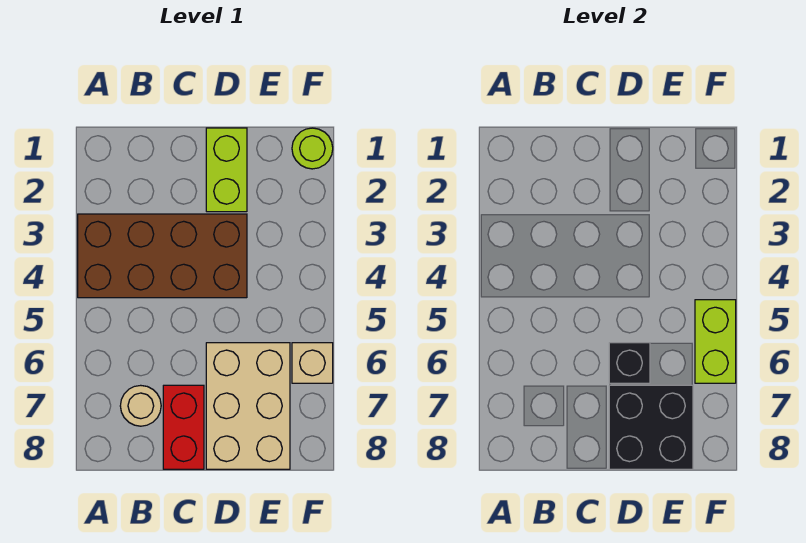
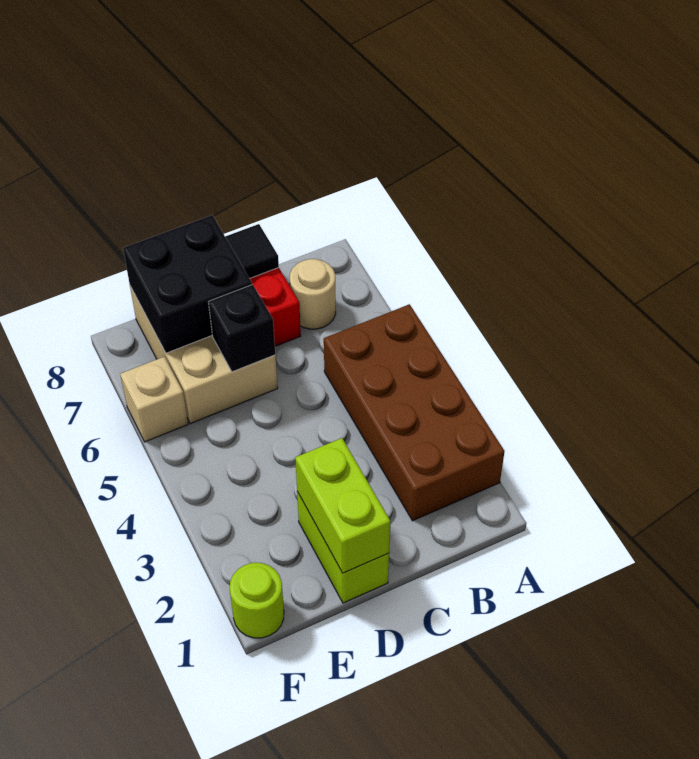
brown brick A3:D4 level 1 -> brown brick A2:B5 level 1
none -> black tile C8 level 2
lime brick F5:F6 level 2 -> lime brick D1:D2 level 2

